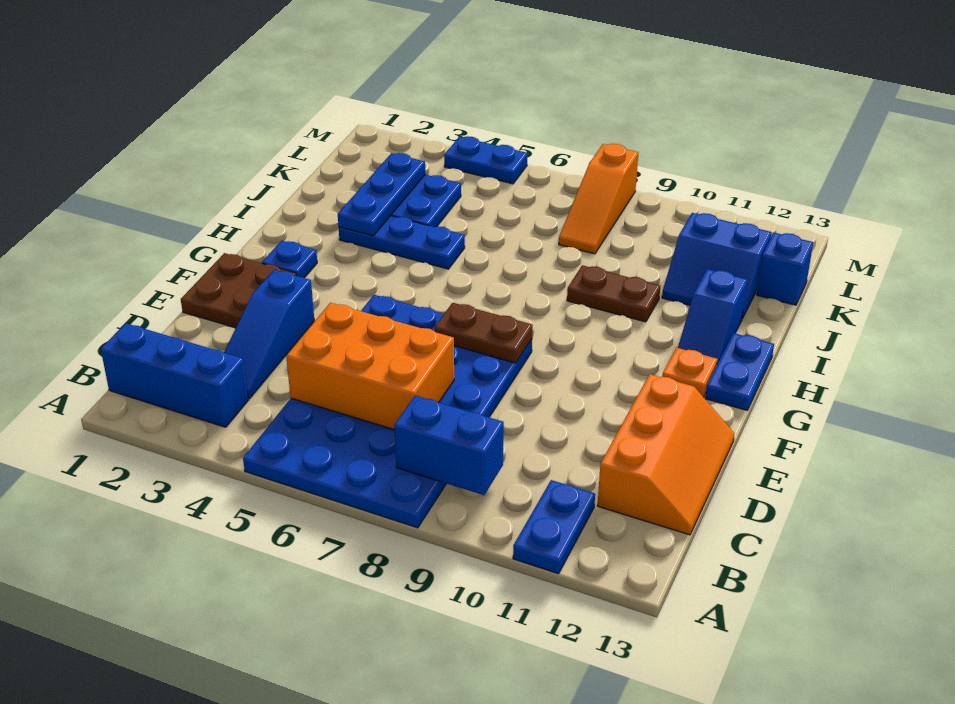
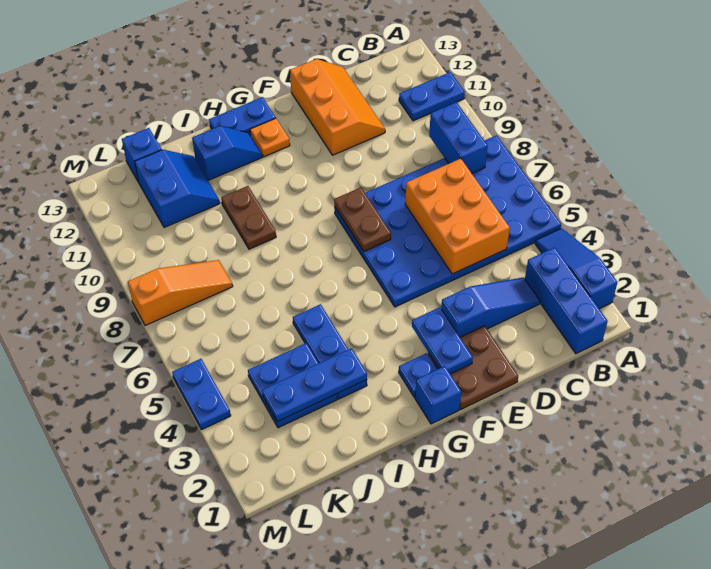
none -> blue slope A2:A4 level 1 top 2
orange slope C12:E13 level 1 top 12 -> orange slope D11:E13 level 1 top E
none -> blue plate F2:F3 level 2
none -> blue brick G1 level 1

